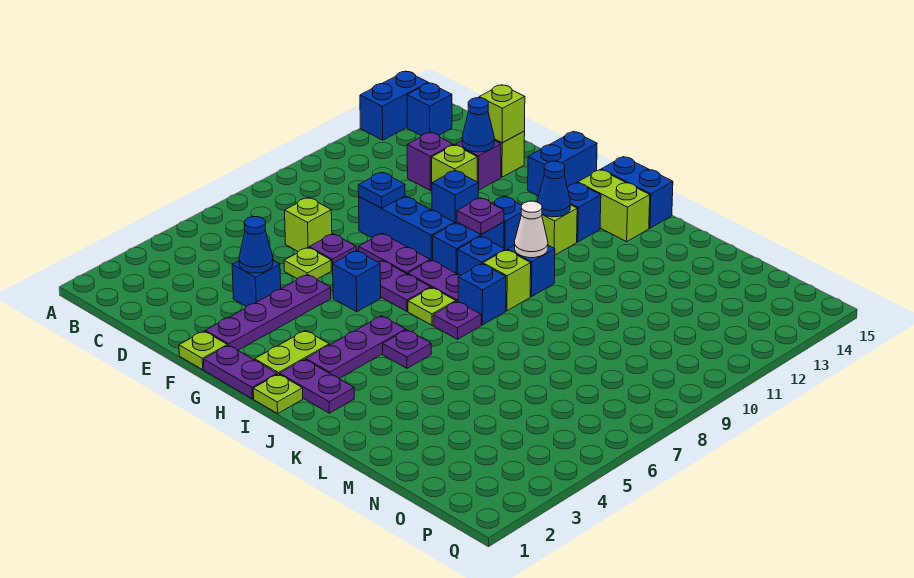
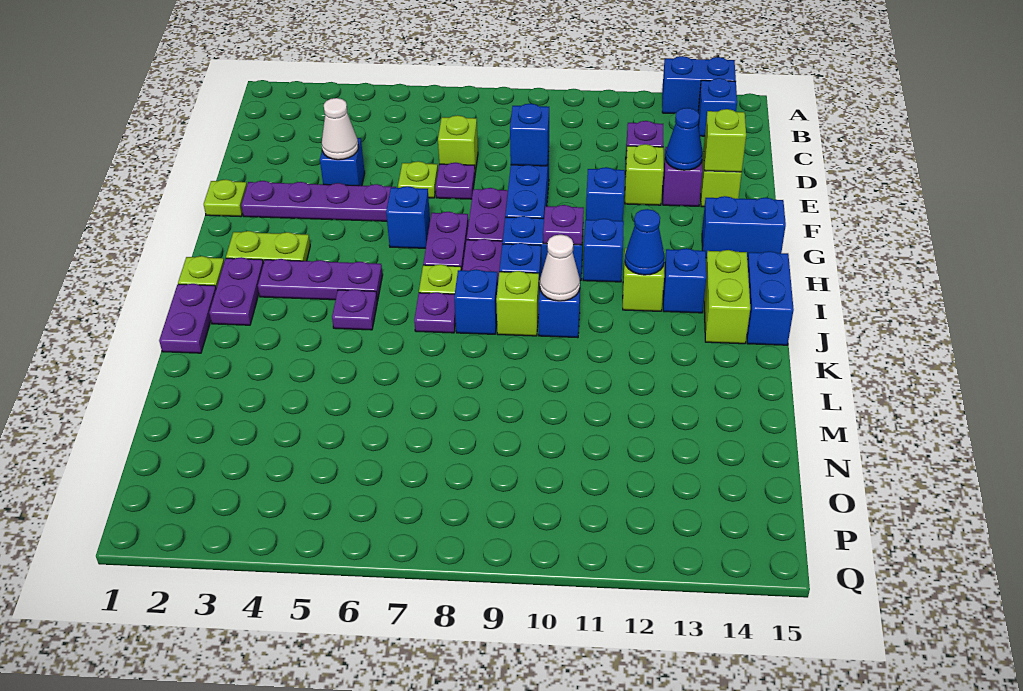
blue cone E4 level 2 -> white cone E4 level 2
blue plate E9 level 2 -> blue brick E9 level 2
purple plate G1:H1 level 1 -> purple plate J1:K1 level 1

